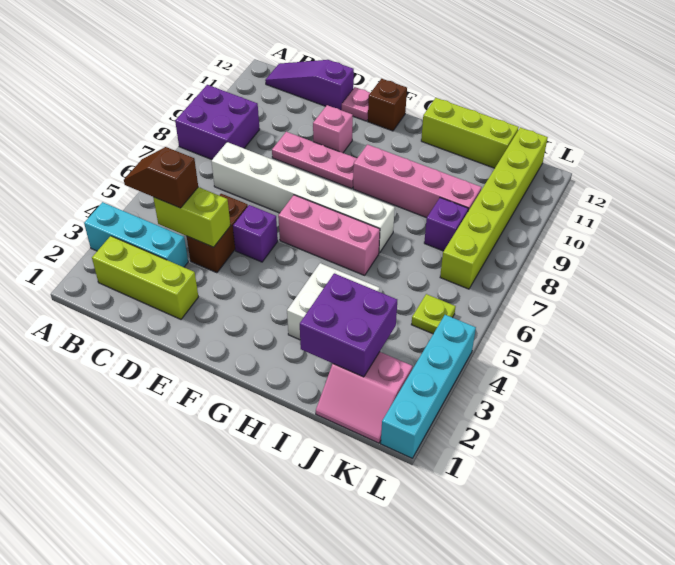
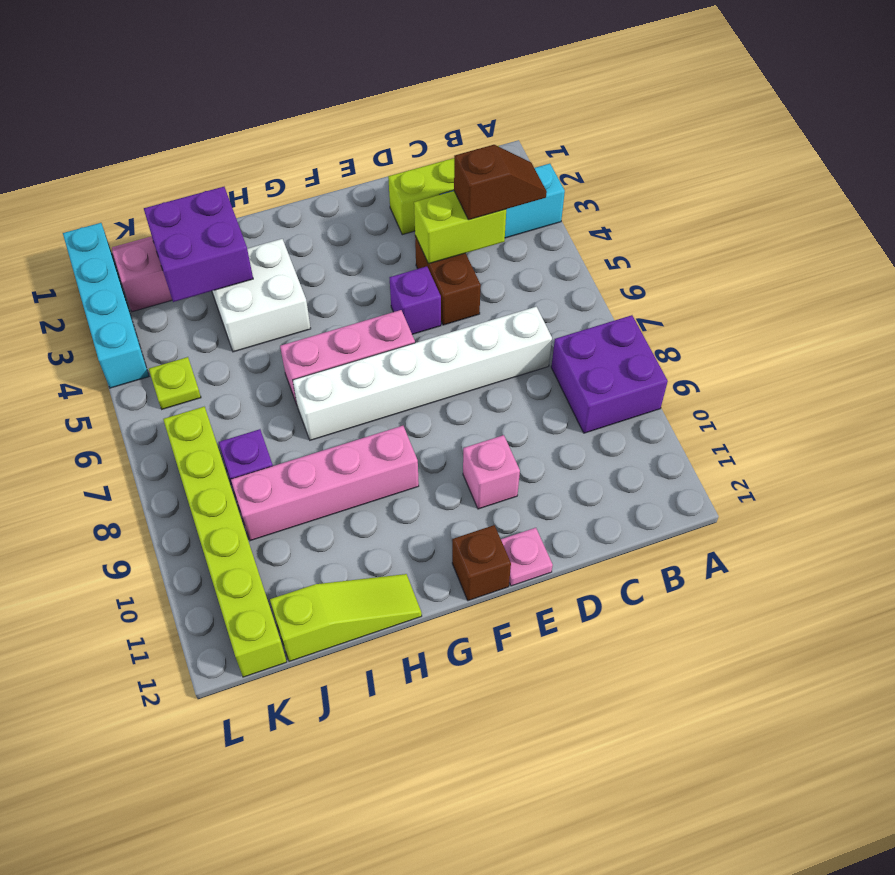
purple slope B12:D12 level 1 top D -> none
pink plate D9:F9 level 1 -> none
lime brick H12:J12 level 1 -> lime slope H12:J12 level 1 top J

